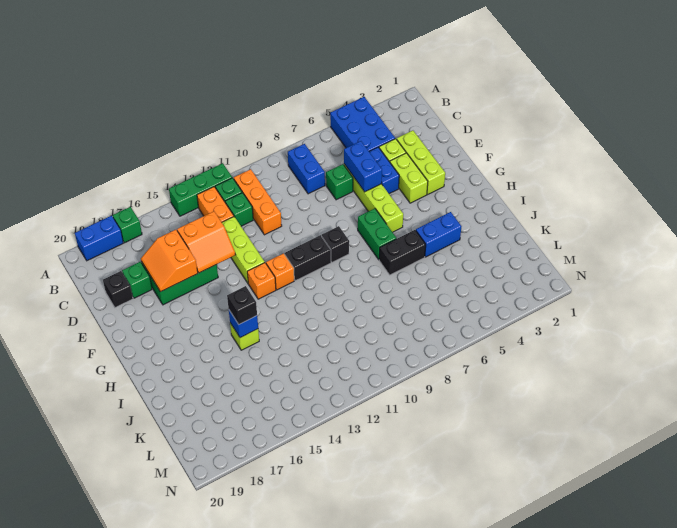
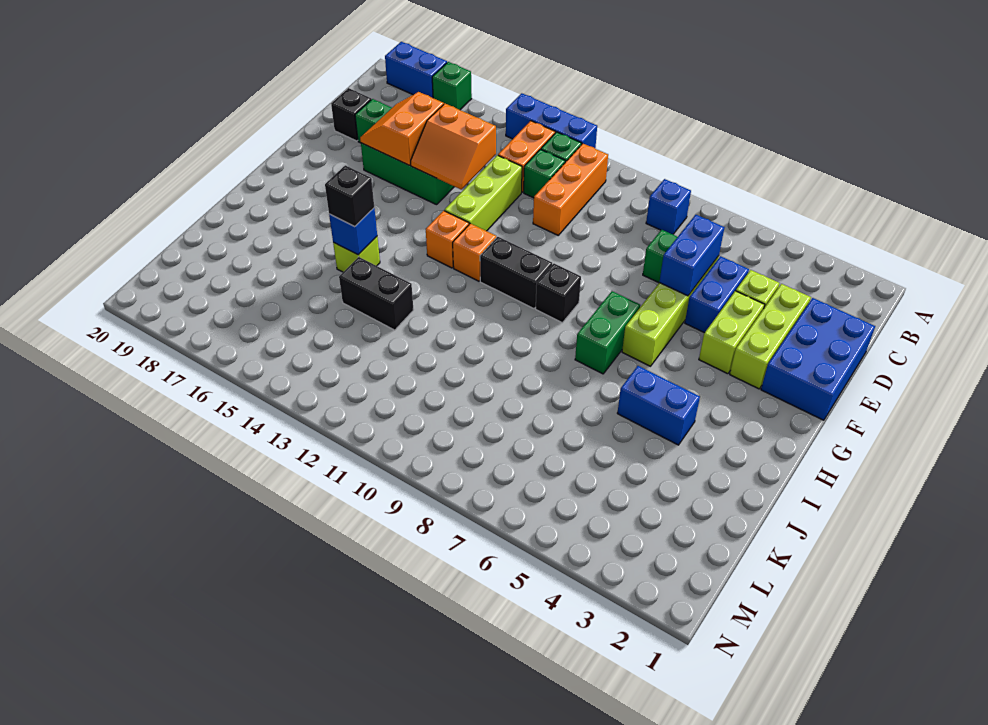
blue brick A4:C5 level 1 -> blue brick D1:F2 level 1
green brick A12:A14 level 1 -> blue brick A12:A14 level 1
blue brick B8:C8 level 1 -> blue brick B8 level 1
black brick I6:I7 level 1 -> black brick J13:J14 level 1

